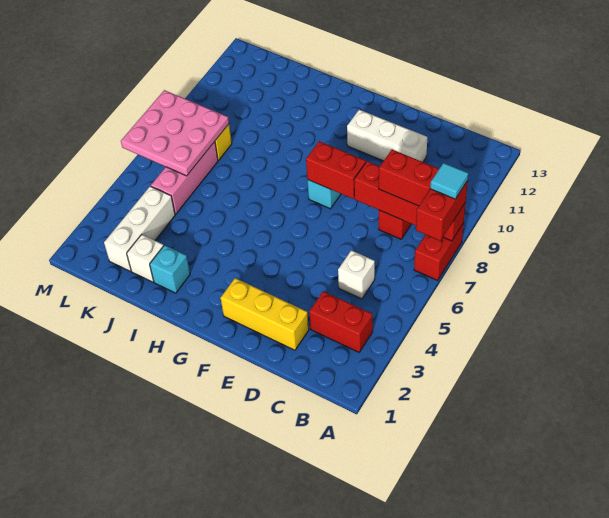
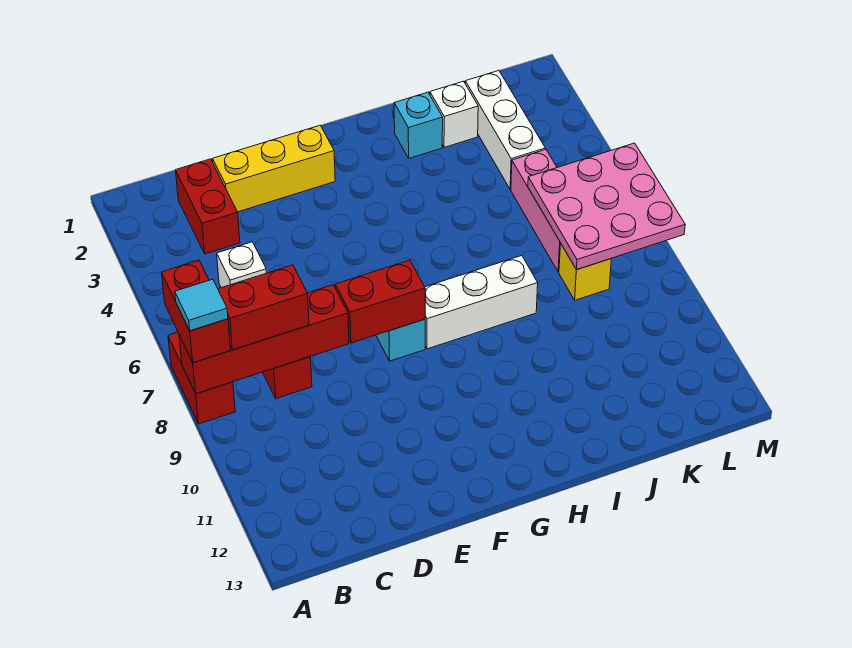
red brick B3:C3 level 1 -> red brick C2:C3 level 1
white brick D11:F11 level 1 -> white brick G8:I8 level 1

